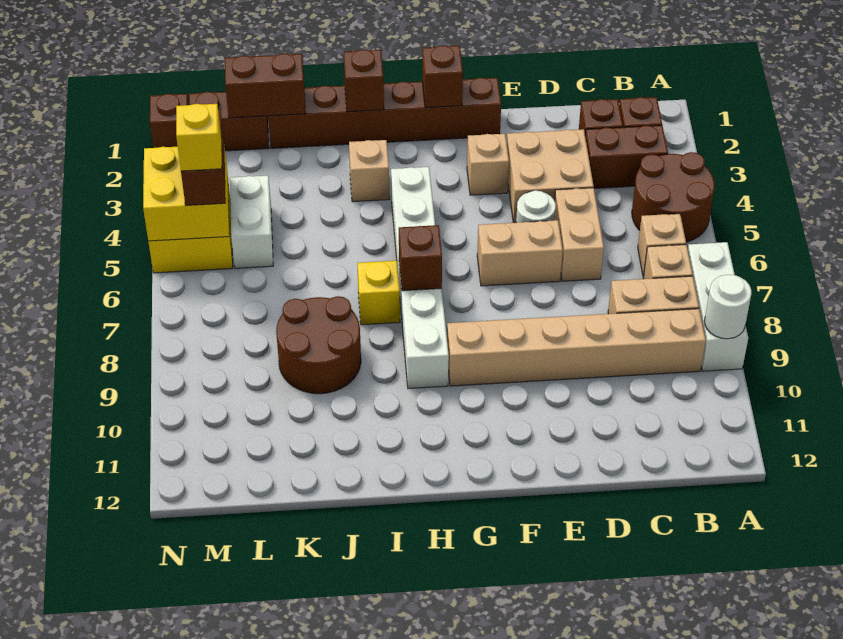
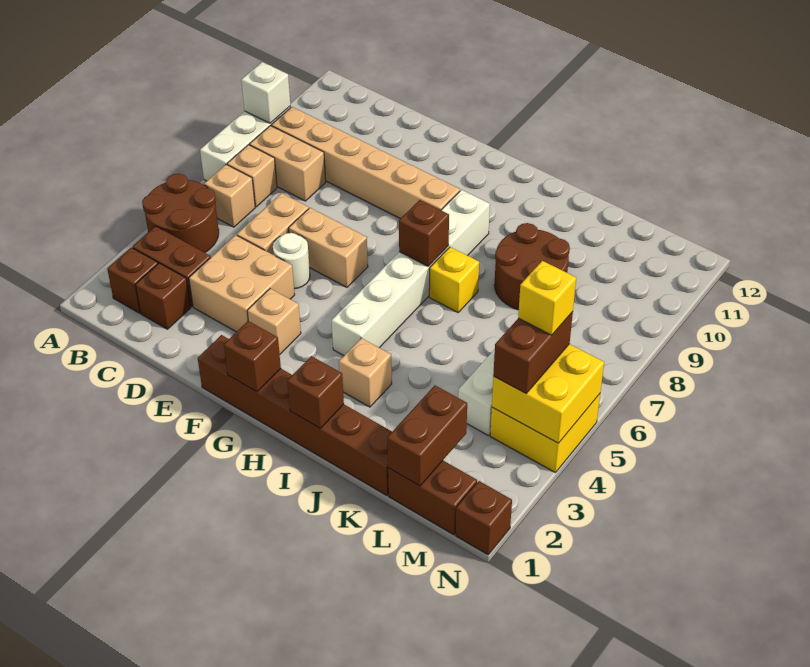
white round brick A9 level 2 -> white brick A9 level 2
brown brick K1:L1 level 2 -> brown brick L1:L2 level 2

